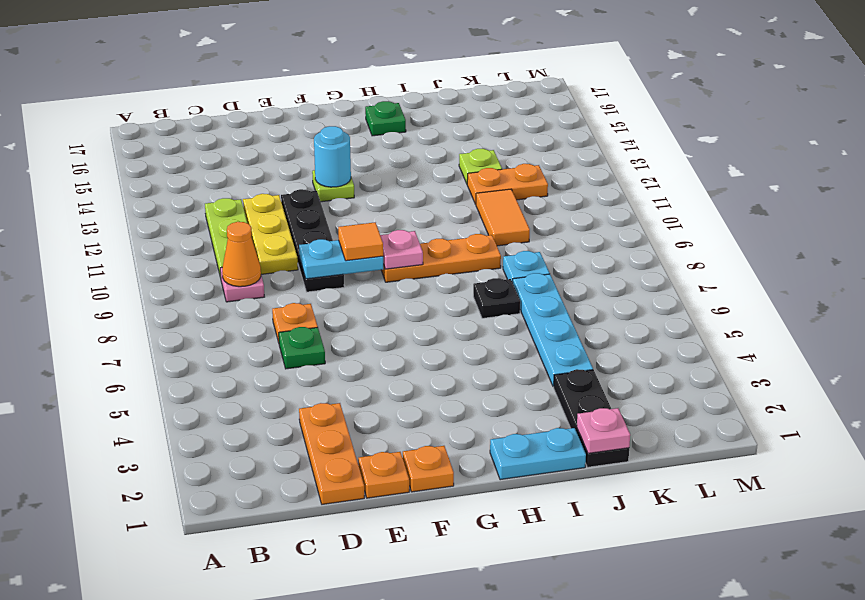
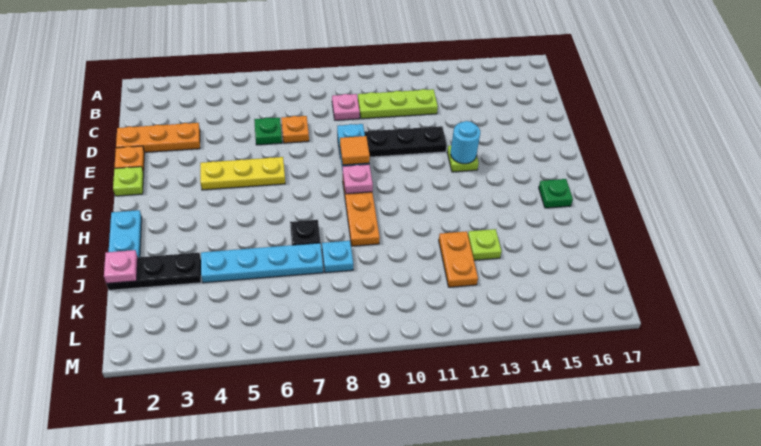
orange cone C9 level 2 -> none
yellow plate D10:D12 level 1 -> yellow plate F4:F6 level 1
orange plate F1 level 1 -> lime plate F1 level 1
orange tile J10:J11 level 1 -> none

